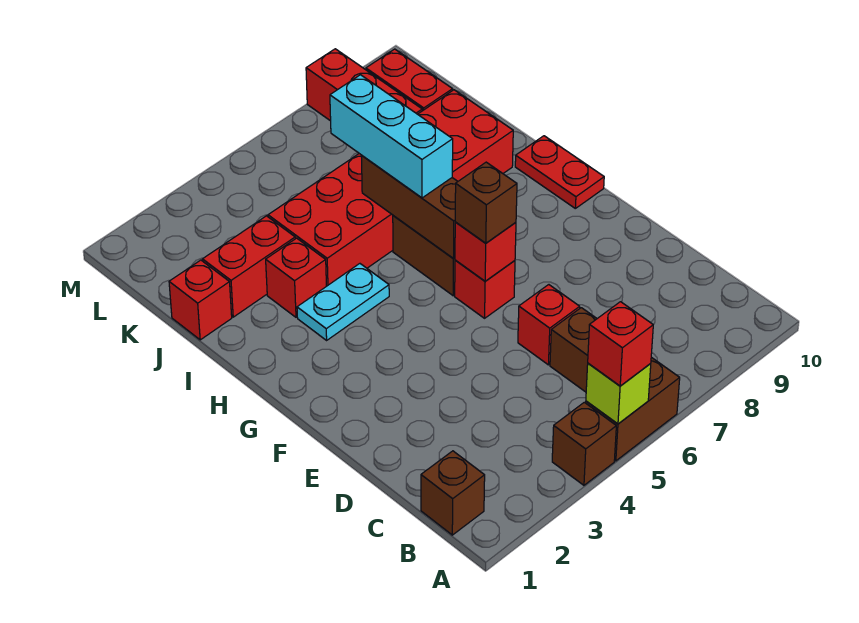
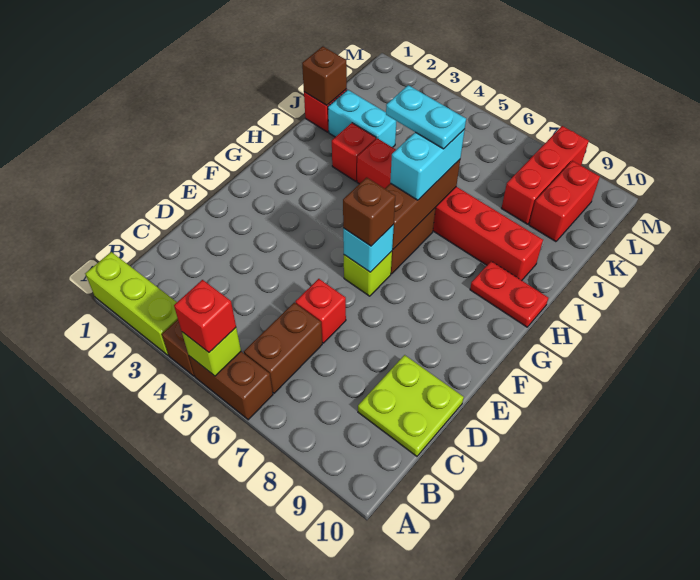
none -> lime brick A1:A3 level 1
brown brick B1 level 1 -> brown brick J1 level 2
none -> lime plate C9:D10 level 1
red brick F6 level 1 -> lime brick F6 level 1
red brick F6 level 2 -> cyan brick F6 level 2
red plate G10:H10 level 1 -> red plate H9:H10 level 1
cyan plate H3:H4 level 1 -> cyan plate I5:I6 level 4
cyan brick H6:J6 level 3 -> cyan brick H6:I6 level 3
red brick I4:J9 level 1 -> red brick I4:I9 level 1
red brick J2:J3 level 1 -> cyan brick J2:J3 level 1

